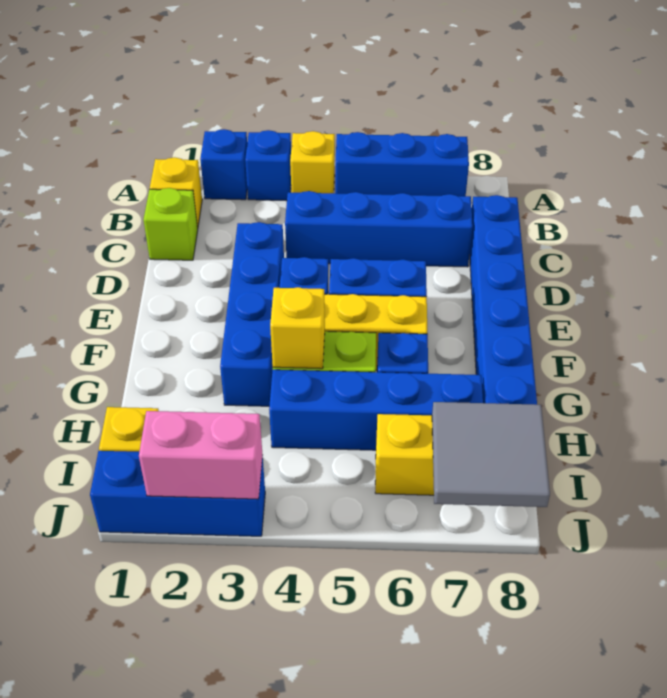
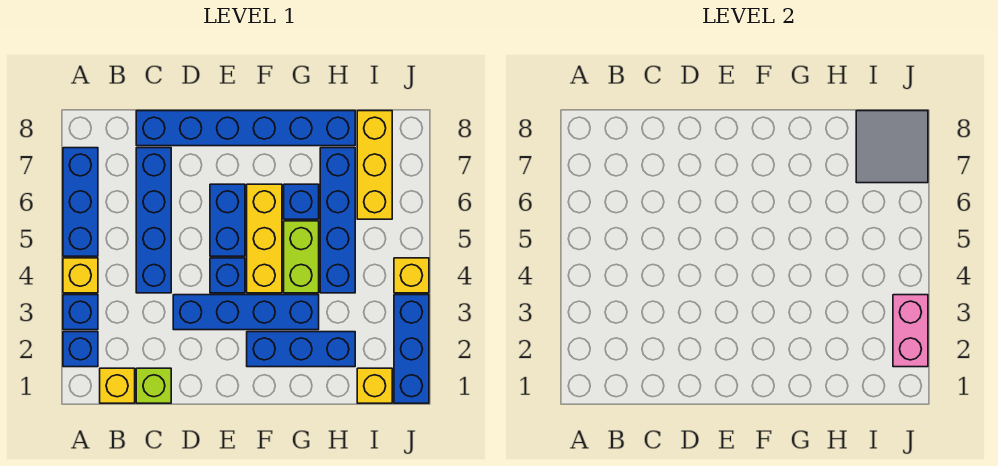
none -> blue brick F2:H2 level 1
yellow brick G4 level 2 -> yellow brick J4 level 1

